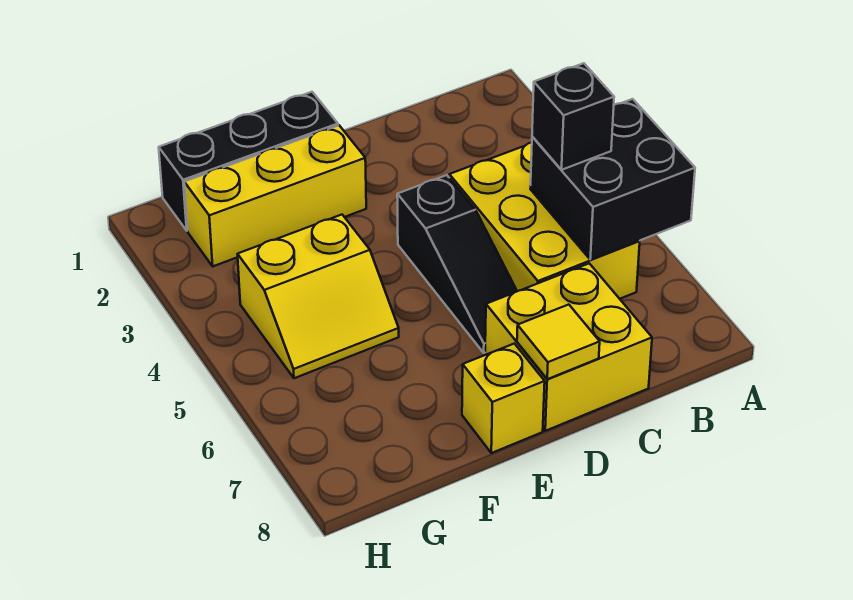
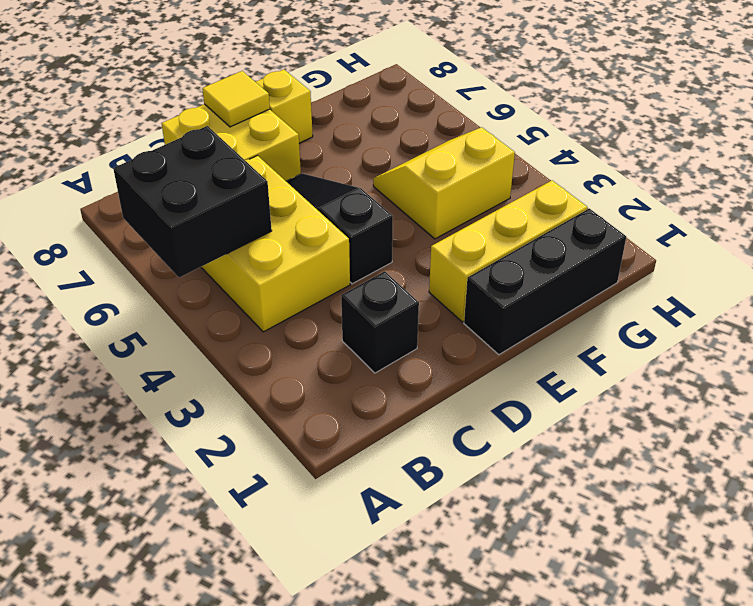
black brick B5 level 3 -> black brick C2 level 1

